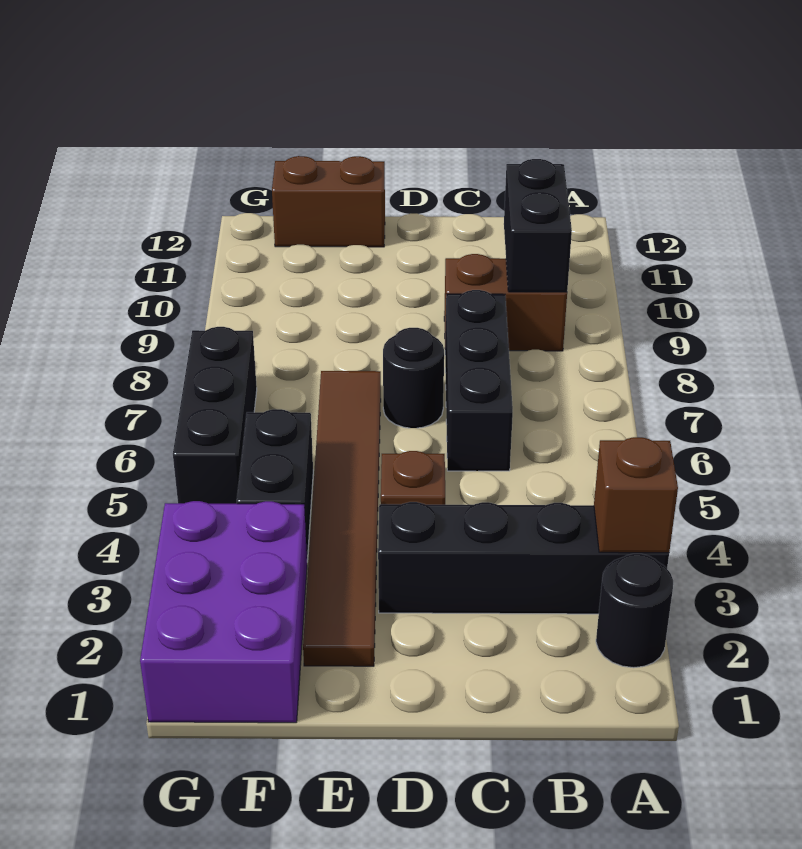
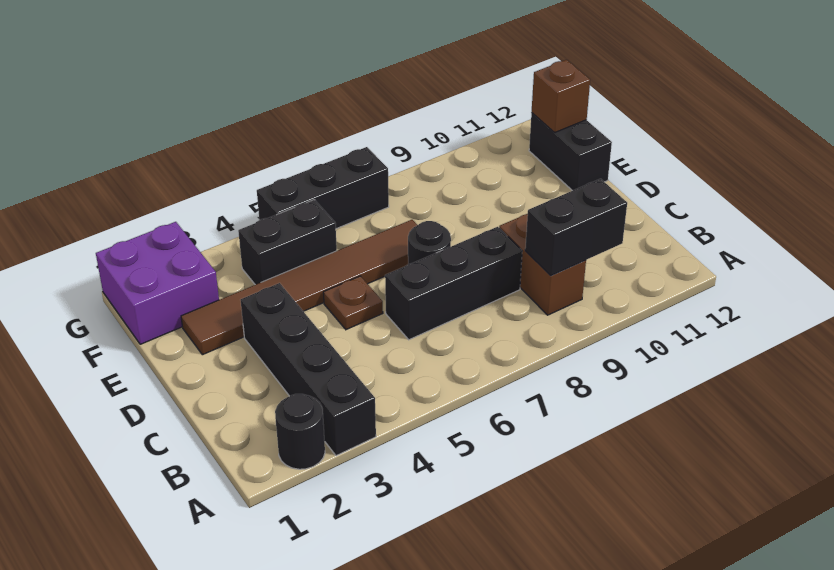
brown brick A3 level 2 -> brown brick F12 level 2
brown brick E12:F12 level 1 -> black brick E12:F12 level 1
purple brick F1:G3 level 1 -> purple brick F1:G2 level 1

